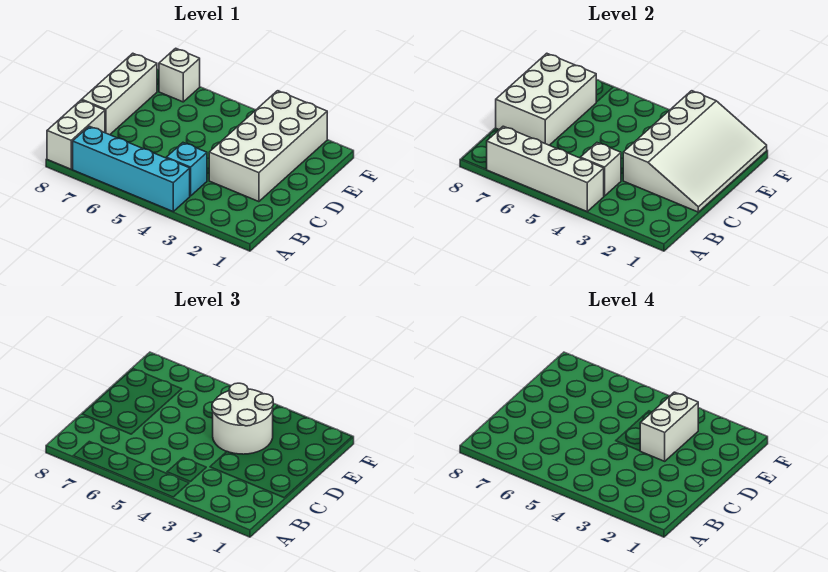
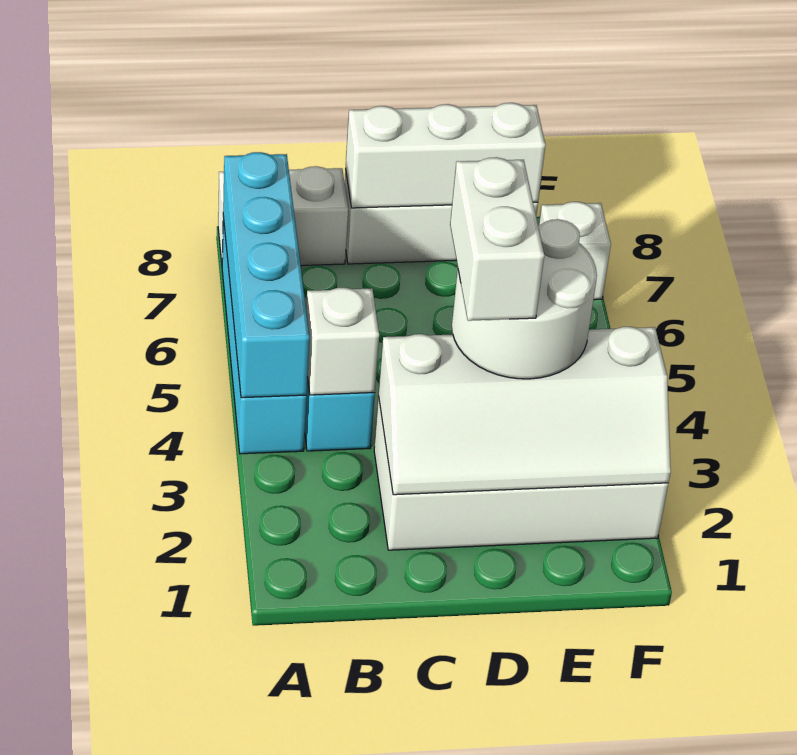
white brick A4:A7 level 2 -> cyan brick A4:A7 level 2
white slope C1:F3 level 2 top 3 -> white slope C2:F3 level 2 top 3
white brick C7:E8 level 2 -> white brick C8:E8 level 2
white brick D3:E3 level 4 -> white brick D3:D4 level 4

